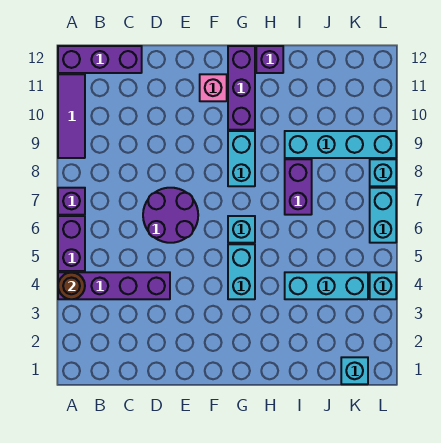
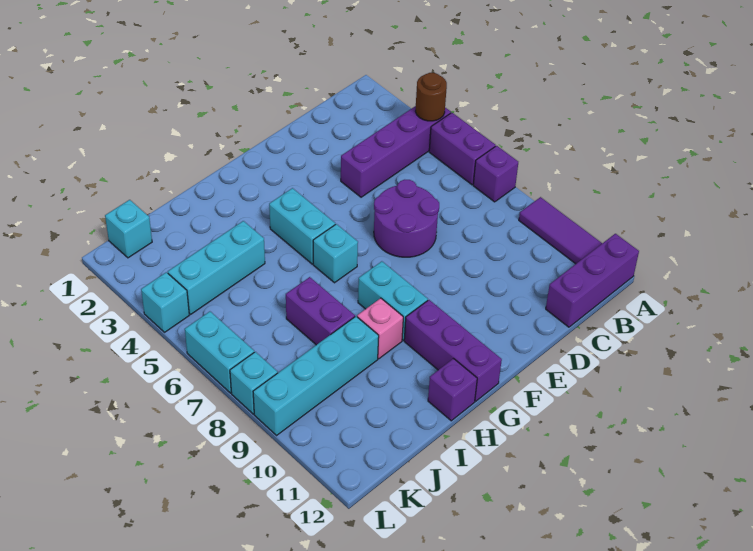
pink brick F11 level 1 -> pink brick H9 level 1

